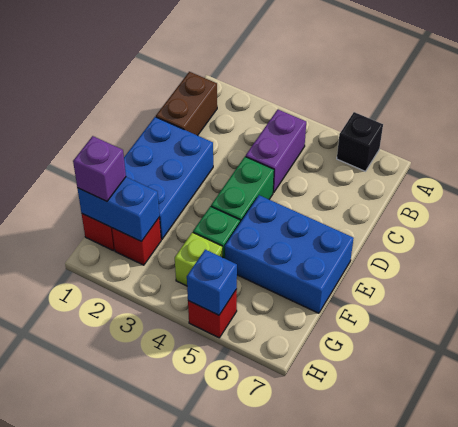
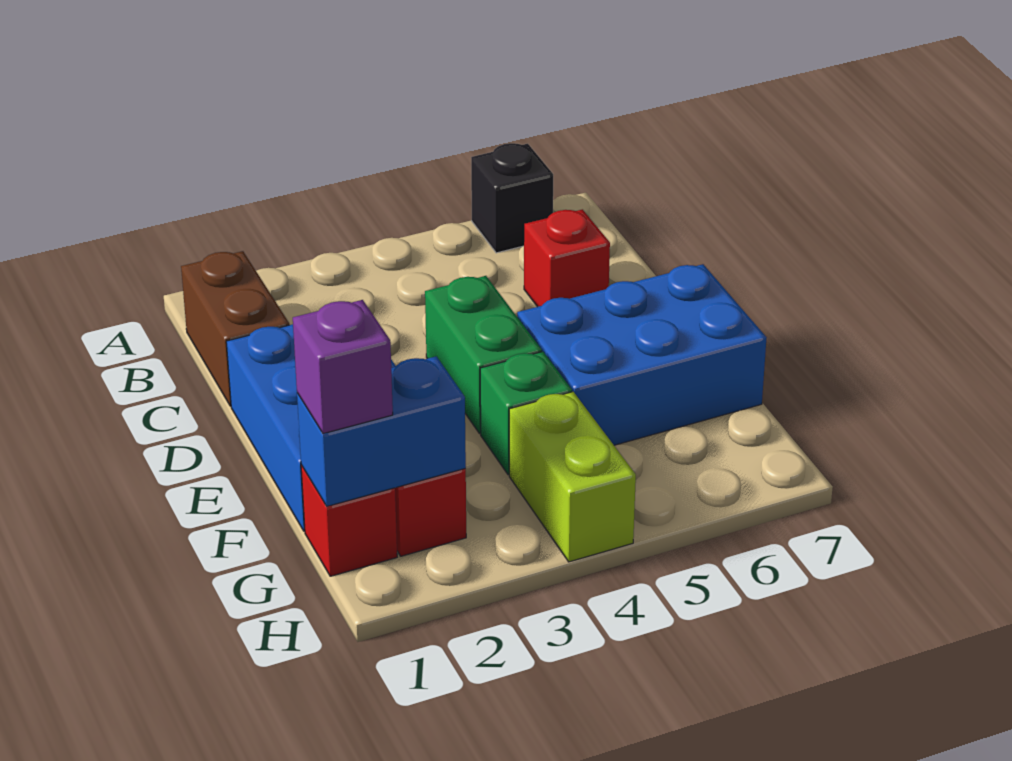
purple brick B4:C4 level 1 -> none
lime brick G4 level 1 -> lime brick G4:H4 level 1
red brick H5 level 1 -> red brick C6 level 1
blue brick H5 level 2 -> none

